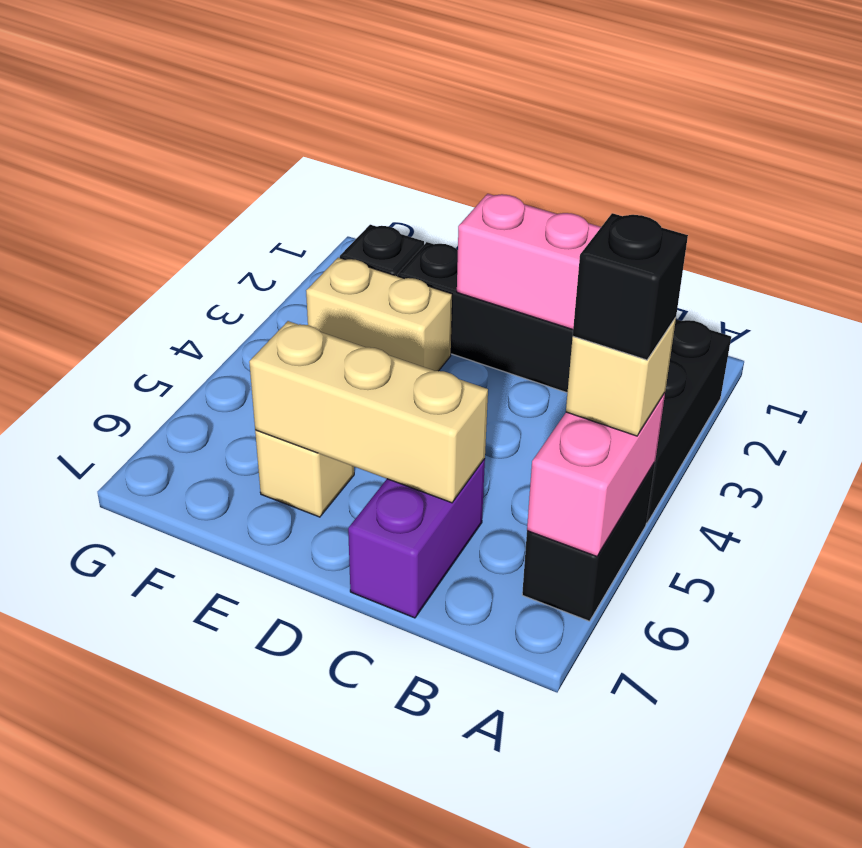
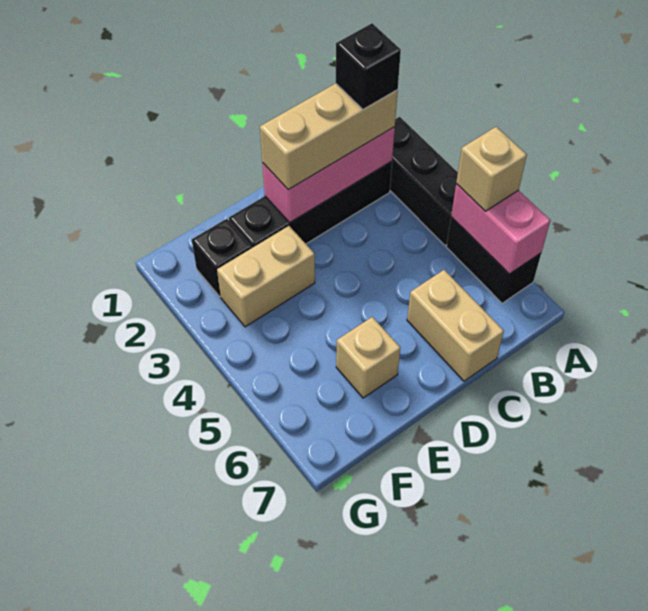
black brick A5 level 4 -> black brick B2 level 4
purple brick C6:C7 level 1 -> tan brick C6:C7 level 1
tan brick C6:E6 level 2 -> tan brick B2:D2 level 3

